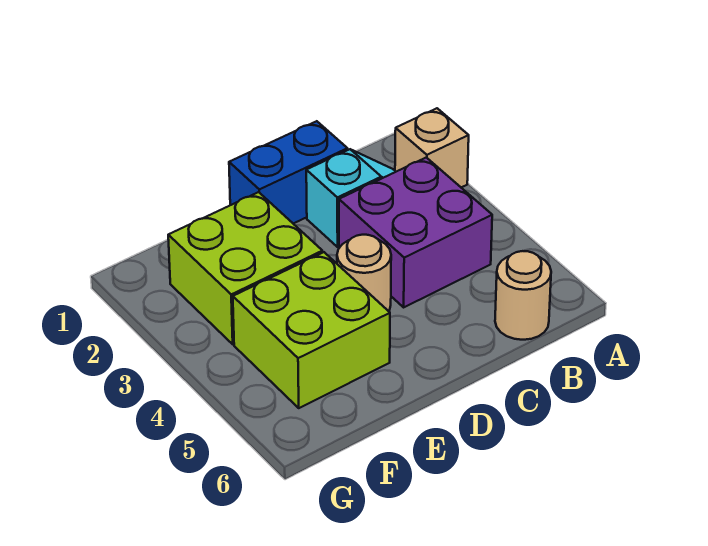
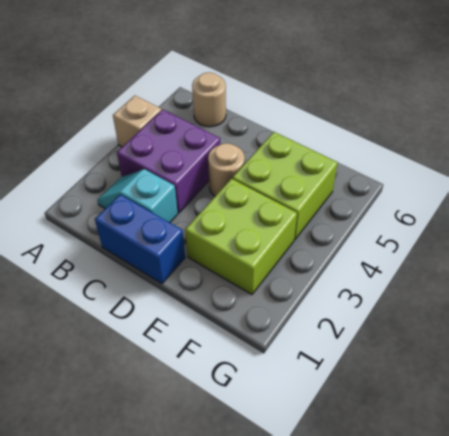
tan brick A2 level 1 -> tan brick A4 level 1

